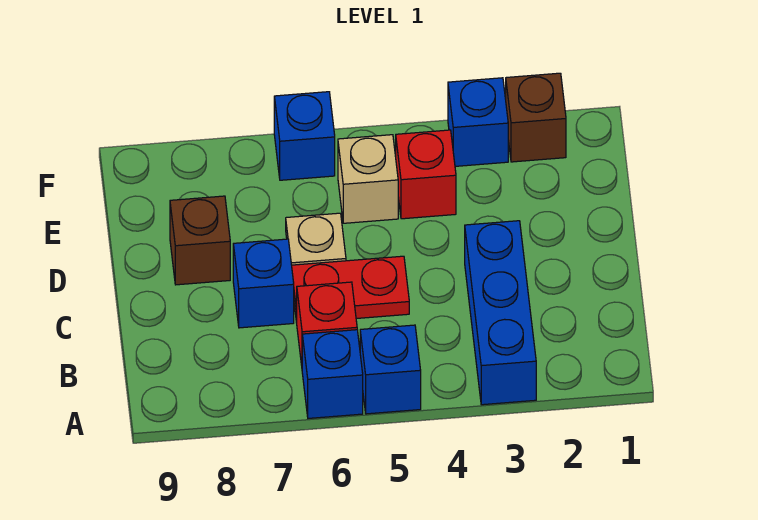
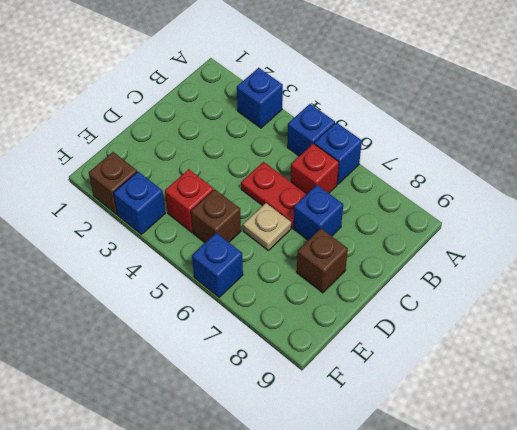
blue brick A3:C3 level 1 -> blue brick A3 level 1
tan brick E5 level 1 -> brown brick E5 level 1

